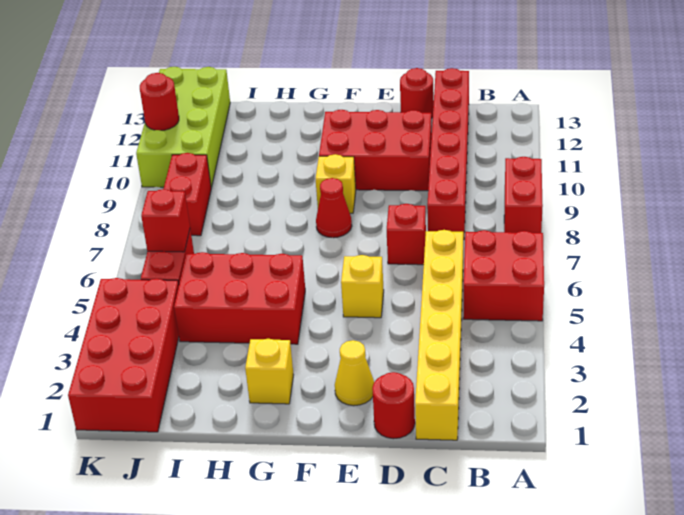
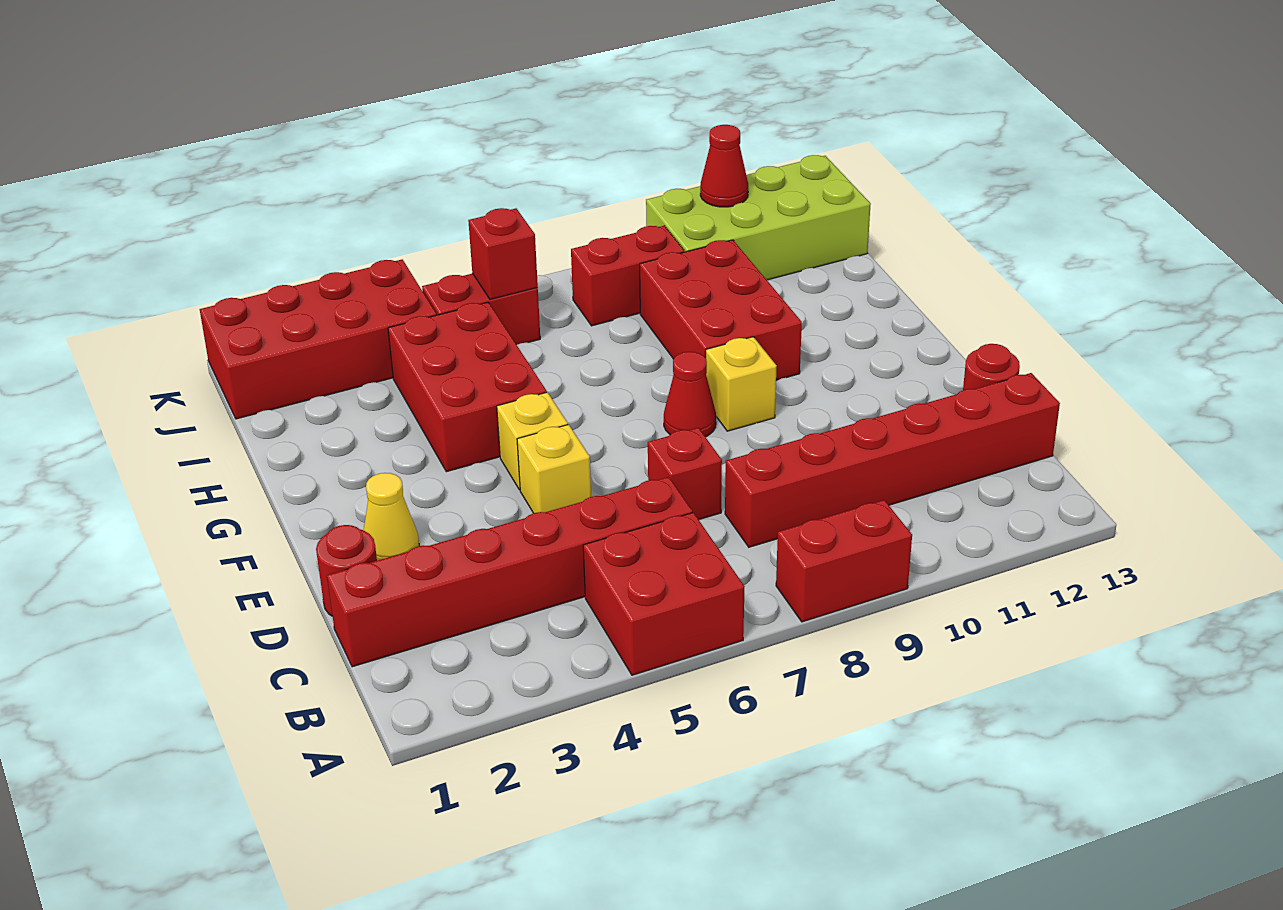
yellow brick C1:C6 level 1 -> red brick C1:C6 level 1
red brick D10:F11 level 1 -> red brick G9:I10 level 1
yellow brick G2 level 1 -> yellow brick F5 level 1
red round brick K11 level 2 -> red cone K11 level 2

